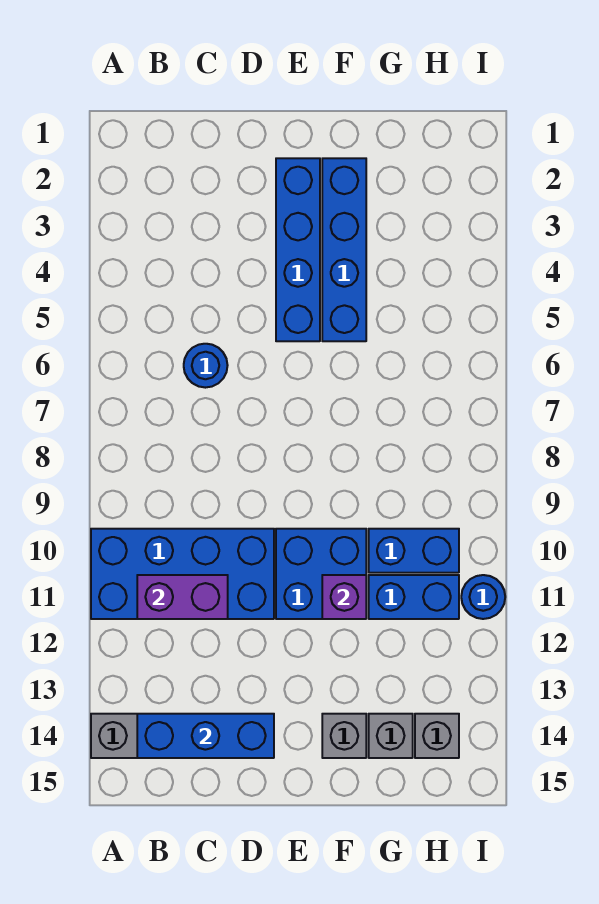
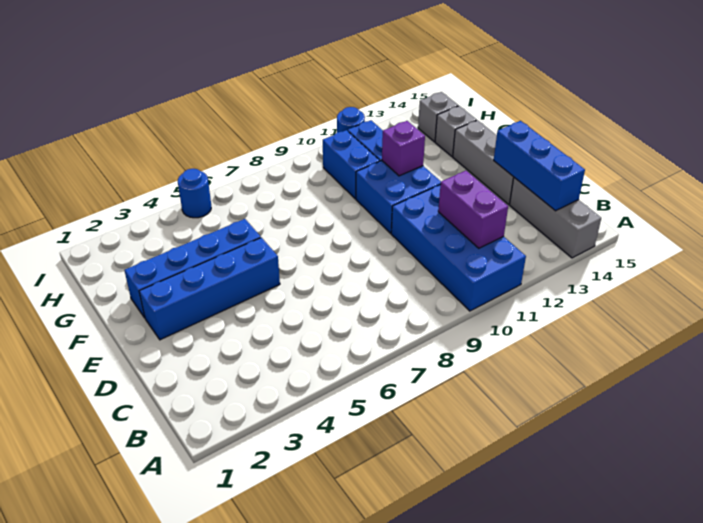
blue round brick C6 level 1 -> blue round brick I5 level 1
grey brick F14 level 1 -> grey brick D14:F14 level 1

